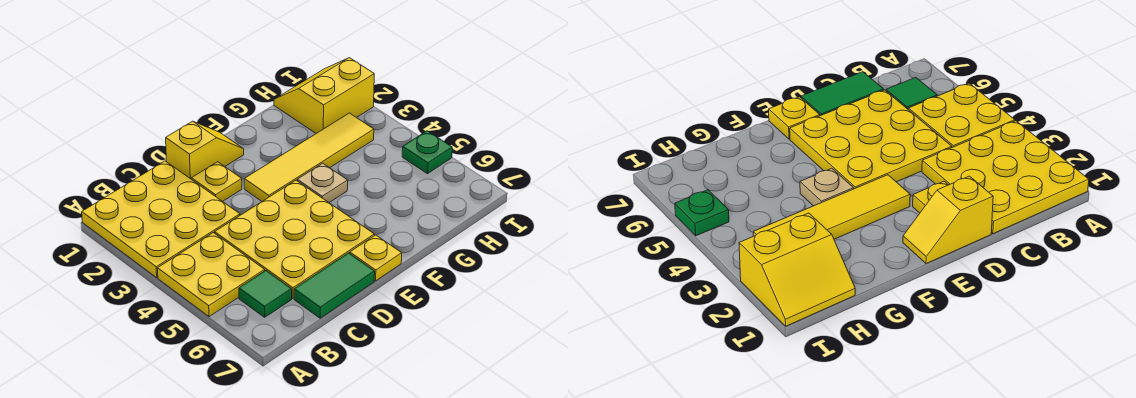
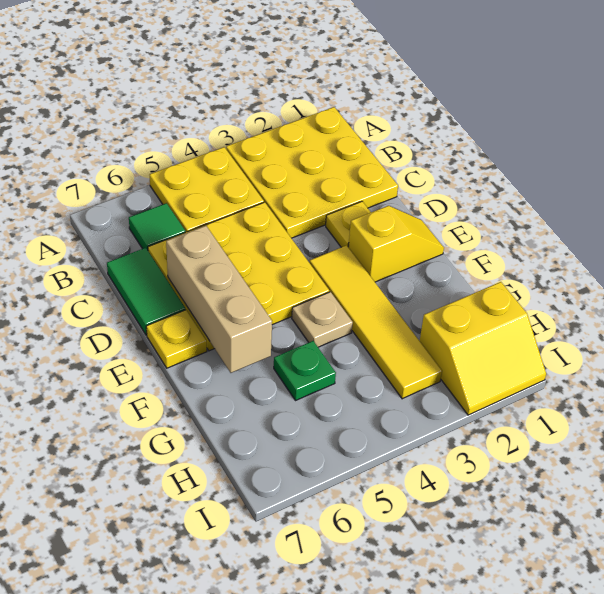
yellow slope D1:E1 level 1 top D -> yellow slope E1:E2 level 1 top 2
none -> tan brick D6:F6 level 2
yellow slope H1:I2 level 1 top 2 -> yellow slope H1:I2 level 1 top H
green plate I5 level 1 -> green plate G5 level 1

